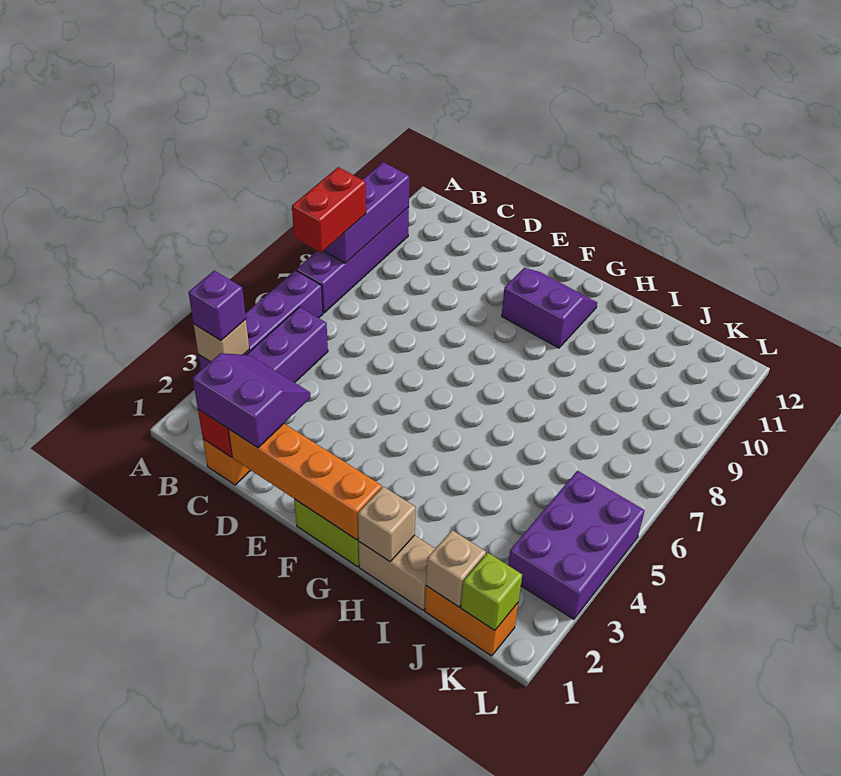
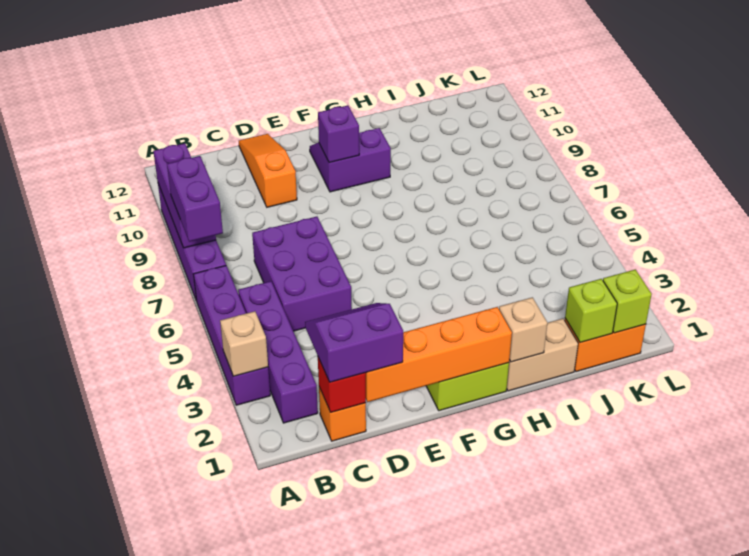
purple brick A3 level 3 -> purple brick F10 level 2
red brick A7:A8 level 3 -> purple brick A7:A8 level 3
none -> orange slope D10:D12 level 1 top 10
tan brick J1 level 2 -> lime brick J1 level 2
purple brick K3:L5 level 1 -> purple brick C5:D7 level 1

